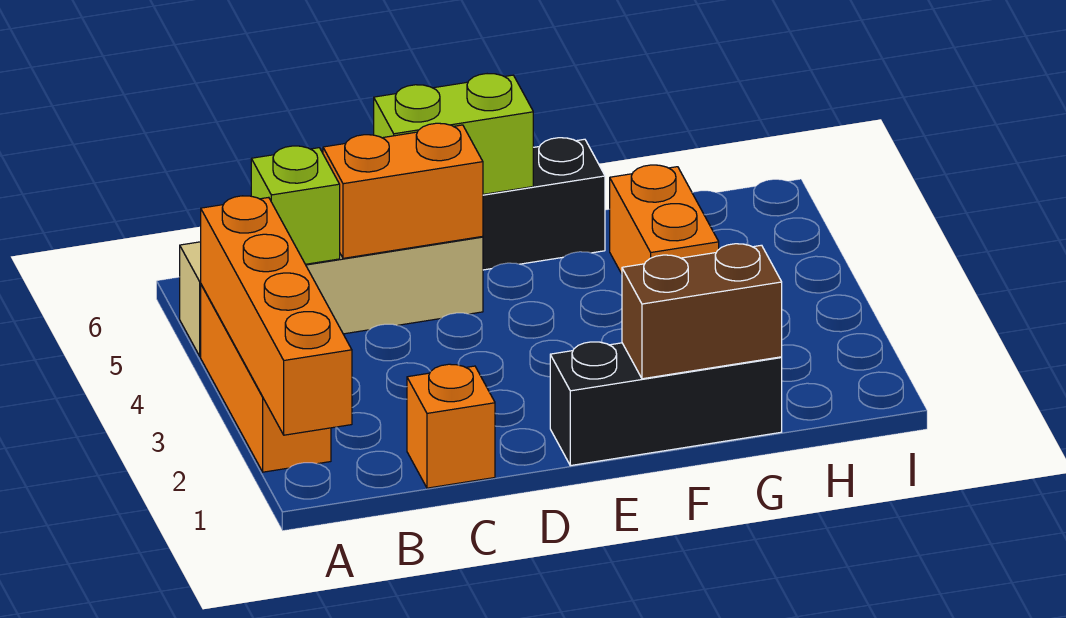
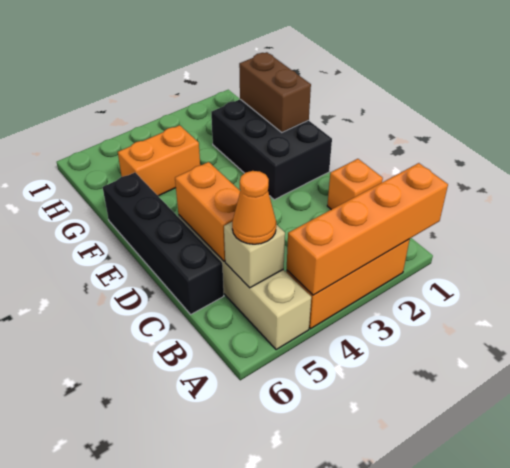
lime brick B5 level 2 -> tan brick B5 level 2
none -> orange cone B5 level 3
lime brick D6:E6 level 2 -> none
black brick E1:G1 level 1 -> black brick E1:G2 level 1

